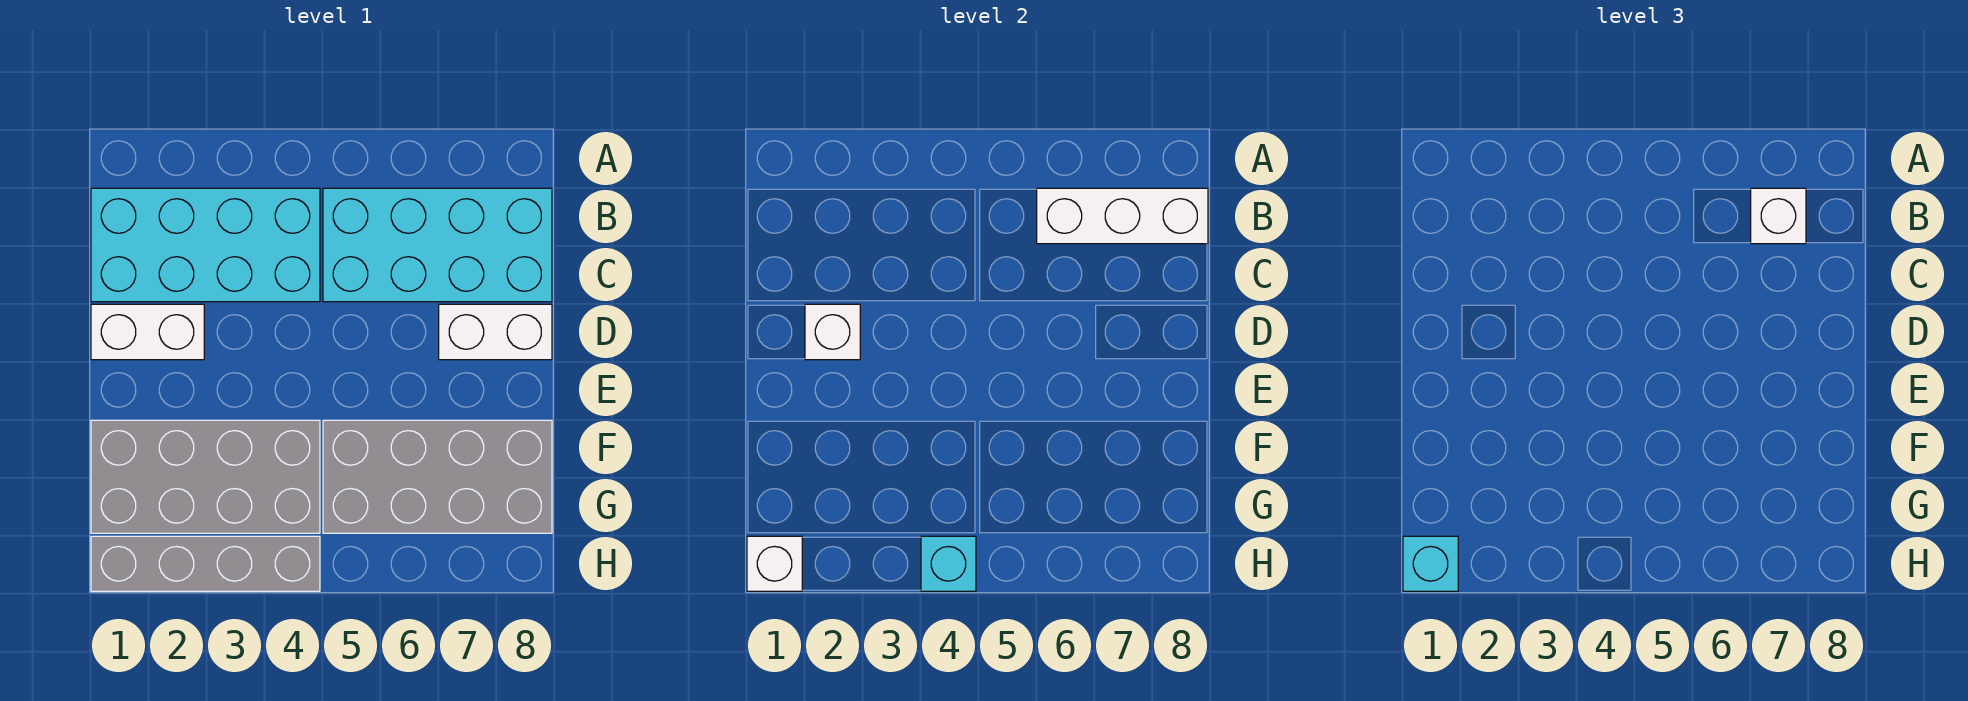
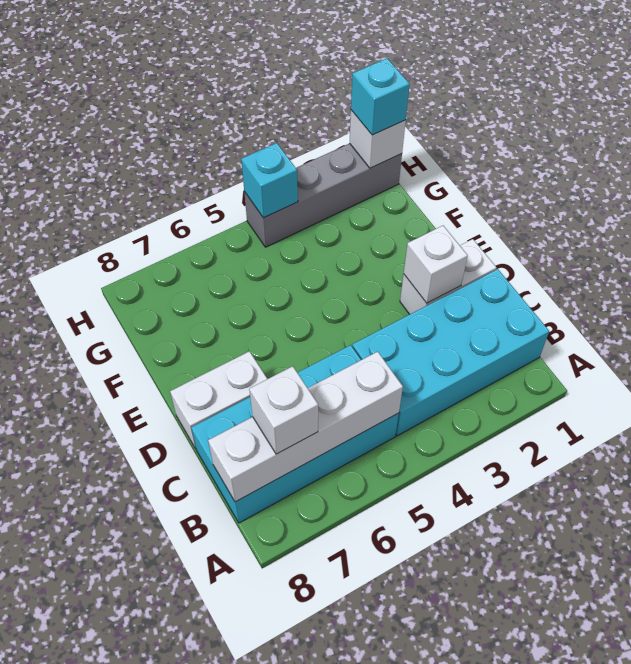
white brick B6:B8 level 2 -> white brick B5:B8 level 2
grey brick F1:G4 level 1 -> none
grey brick F5:G8 level 1 -> none

